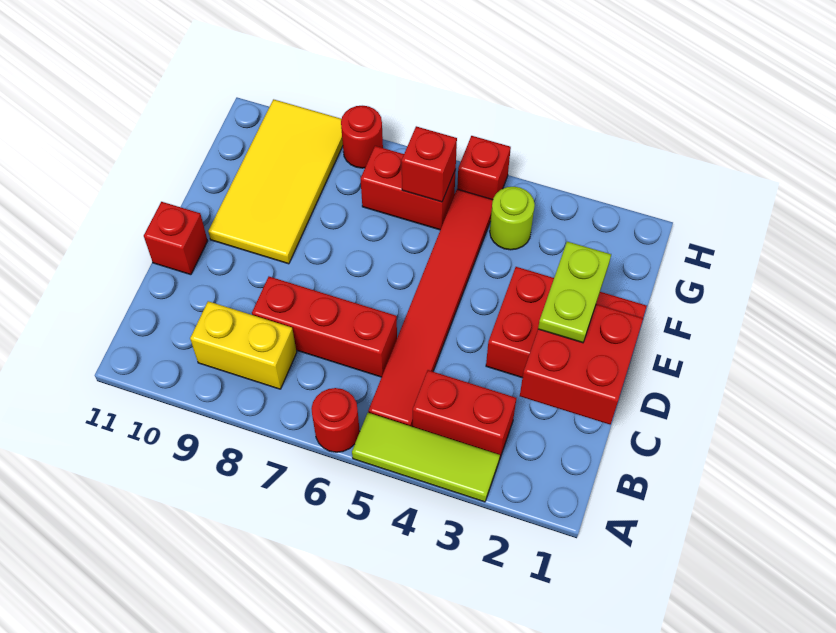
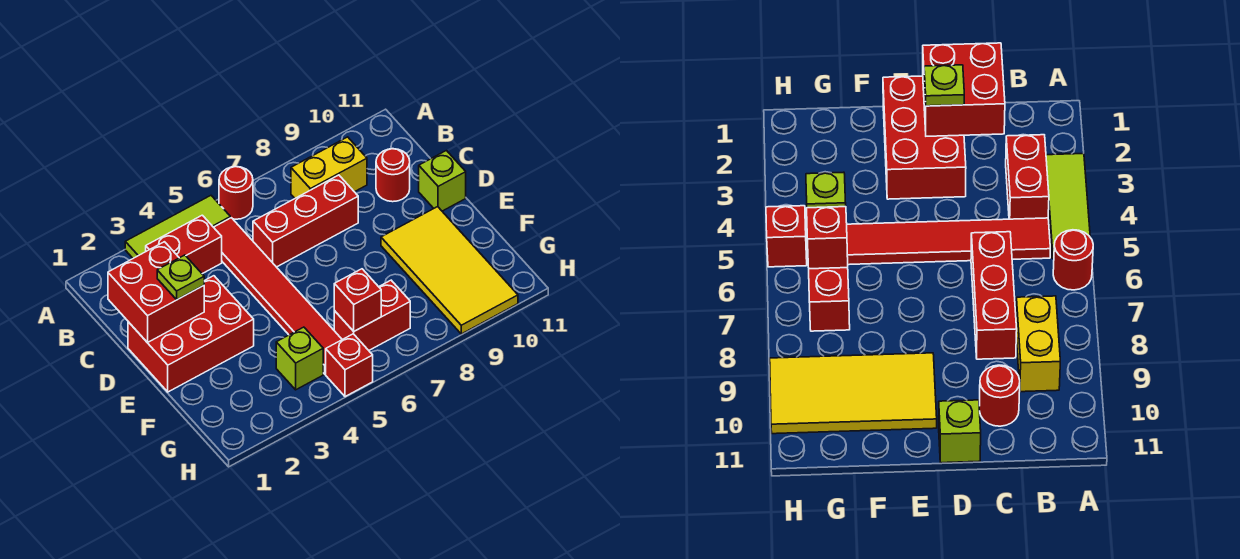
lime plate D2:E2 level 3 -> lime plate D2 level 3
red brick D11 level 1 -> lime brick D11 level 1
lime round brick G4 level 1 -> lime brick G4 level 1
red round brick H8 level 1 -> red round brick C10 level 1

